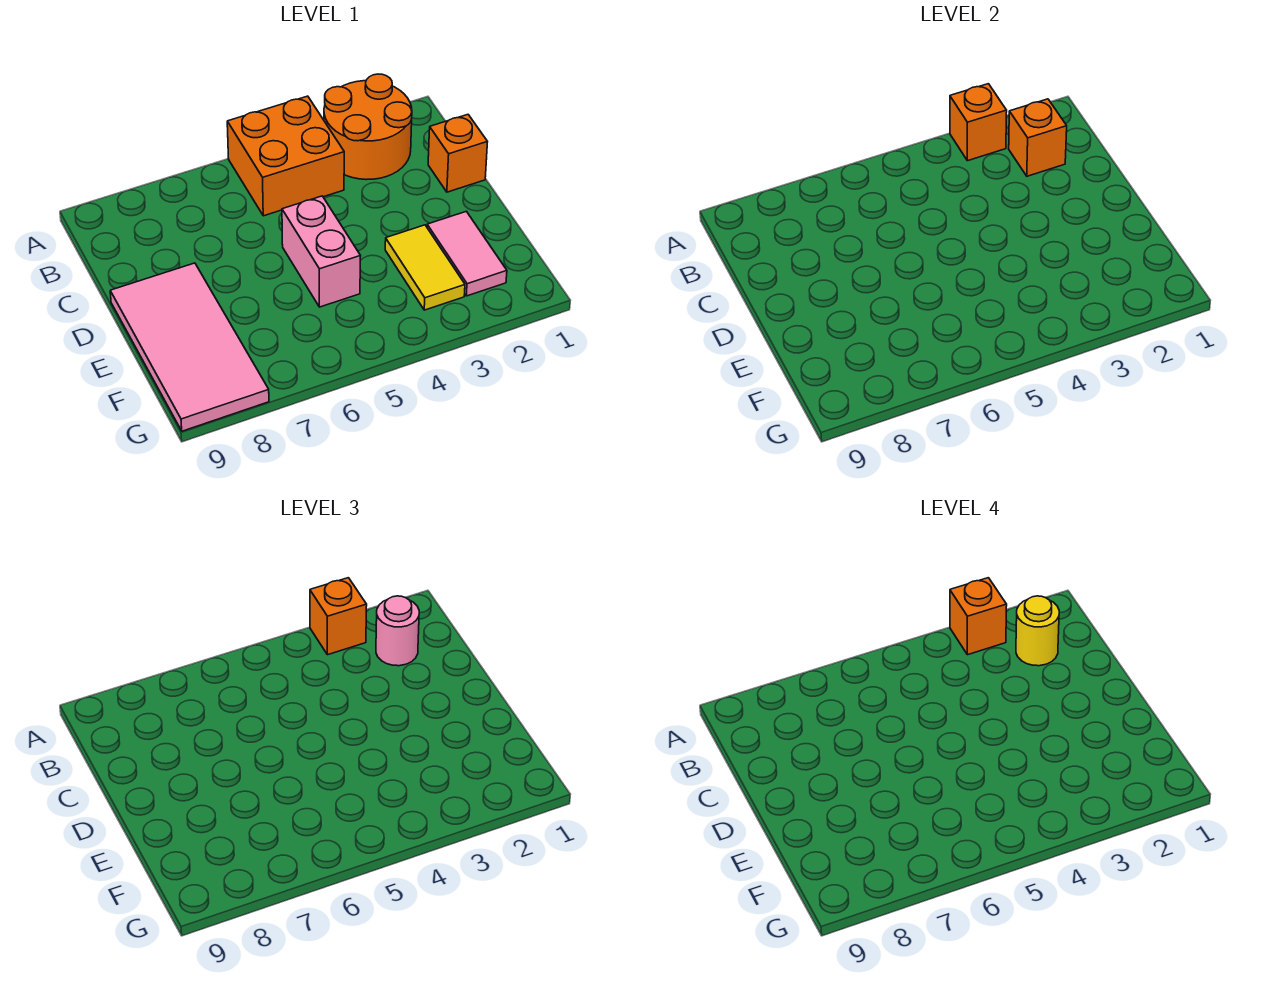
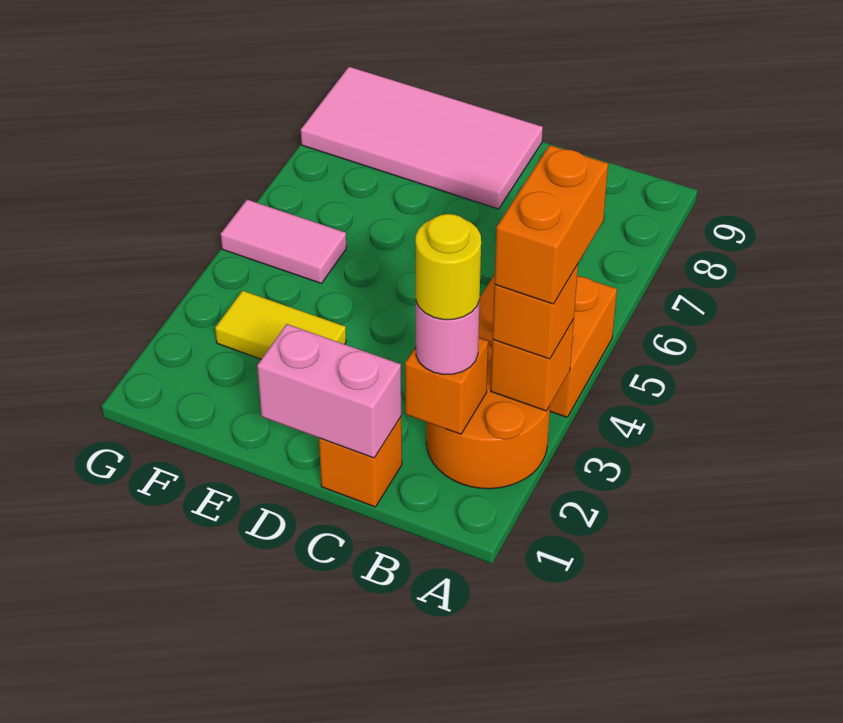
orange brick A3 level 4 -> orange brick A3:A4 level 4
pink brick D5:E5 level 1 -> pink brick C1:D1 level 2
pink tile E2:F2 level 1 -> pink tile F5:G5 level 1

